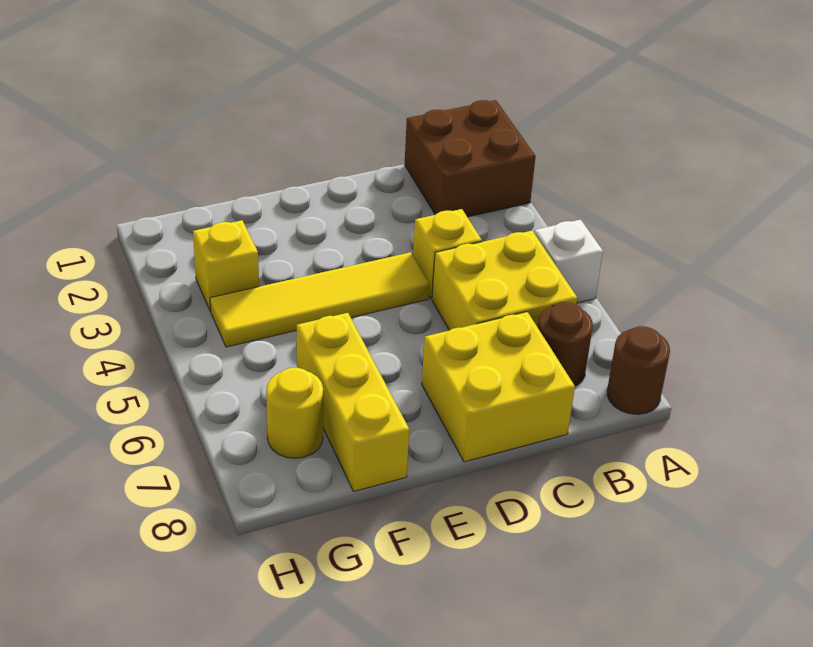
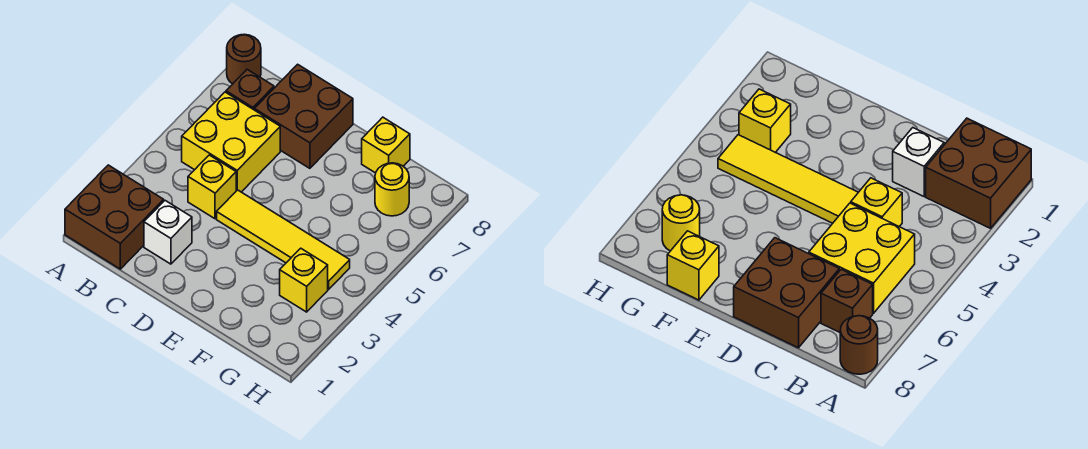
white brick A5 level 1 -> white brick C2 level 1
brown round brick B7 level 1 -> brown brick B7 level 1
yellow brick C7:D8 level 1 -> brown brick C7:D8 level 1
yellow brick F6:F8 level 1 -> yellow brick F8 level 1

